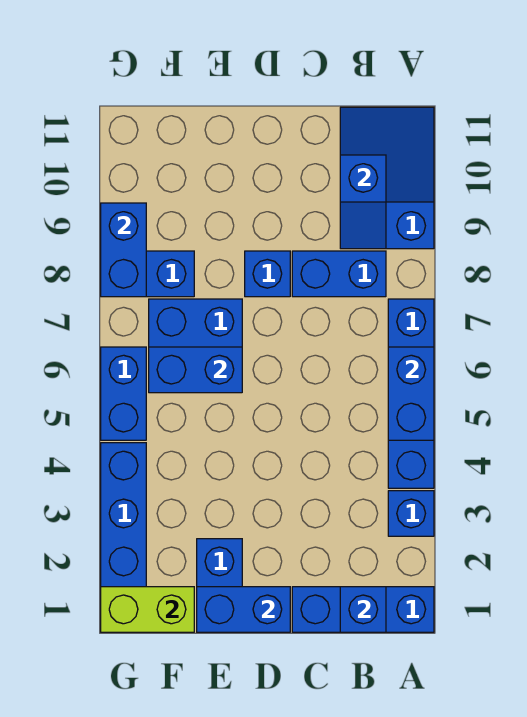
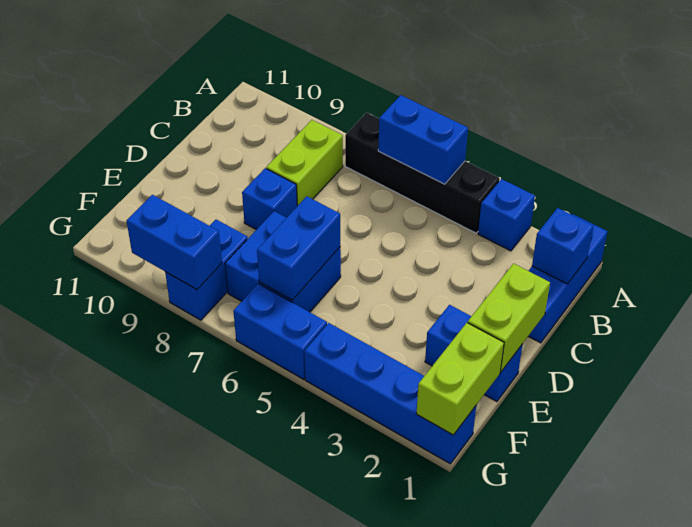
blue brick A4:A7 level 1 -> black brick A4:A7 level 1
blue slope A9:B11 level 1 top 9 -> none
blue brick B8:C8 level 1 -> lime brick B8:C8 level 1
blue slope B9:B10 level 2 top 10 -> none
blue brick D1:E1 level 2 -> lime brick D1:E1 level 2

